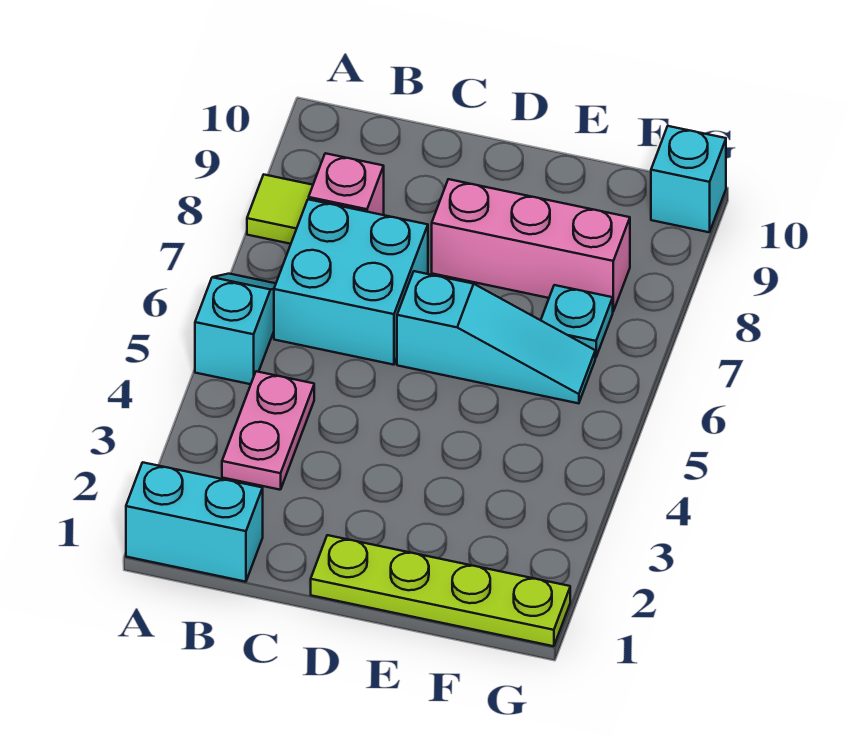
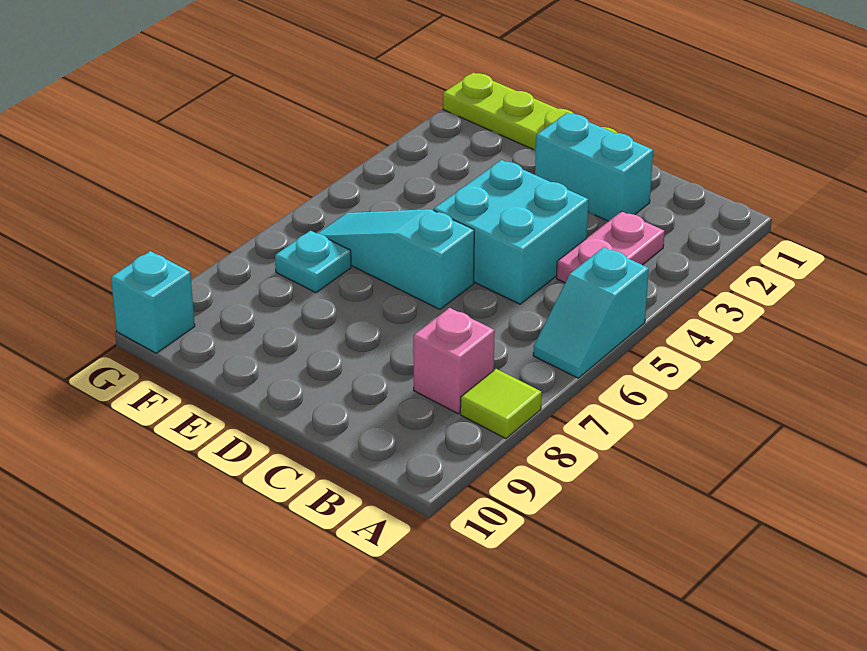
cyan brick A1:B1 level 1 -> cyan brick C2:D2 level 1
cyan brick B6:C7 level 1 -> cyan brick C4:D5 level 1
pink brick D8:F8 level 1 -> none

